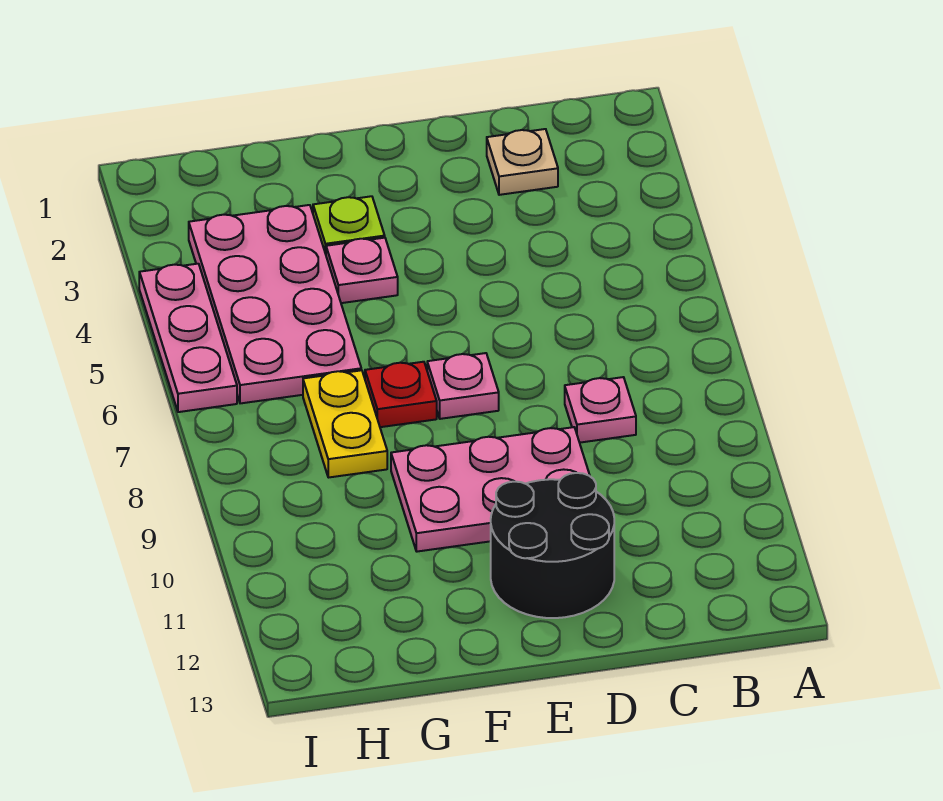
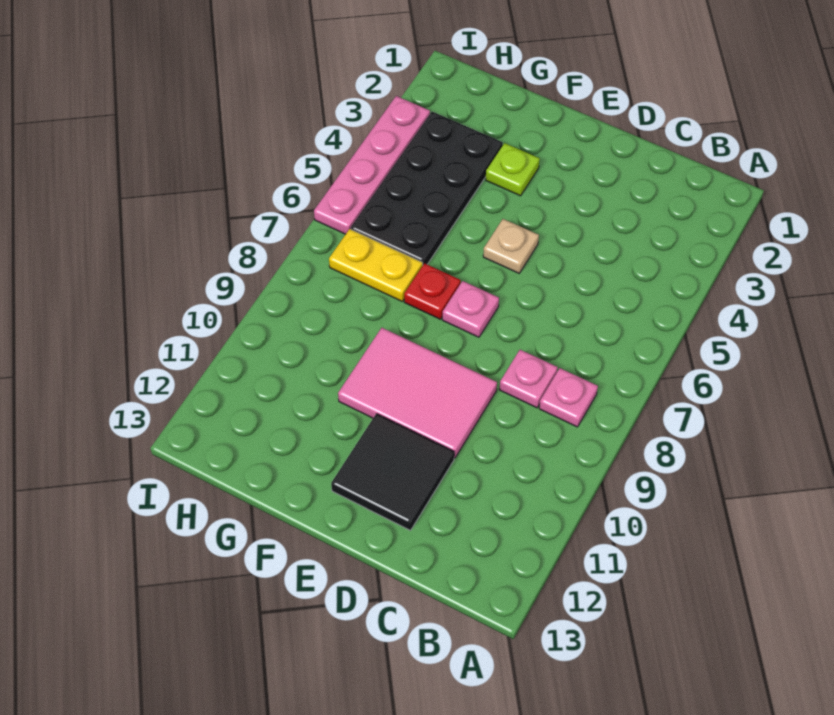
tan plate C2 level 1 -> tan plate E5 level 1
pink plate D9:F10 level 1 -> pink tile D9:F10 level 1
black round brick D11:E12 level 1 -> black tile D11:E12 level 1
pink plate F4 level 1 -> pink plate B8 level 1
pink plate G3:H6 level 1 -> black plate G3:H6 level 1
yellow plate G7:G8 level 1 -> yellow plate G7:H7 level 1
pink plate I4:I6 level 1 -> pink plate I3:I6 level 1

